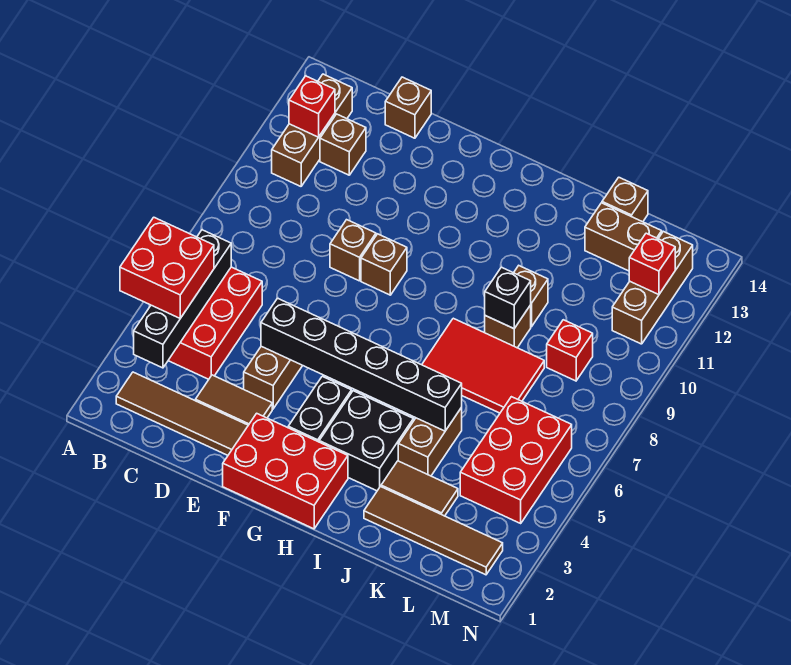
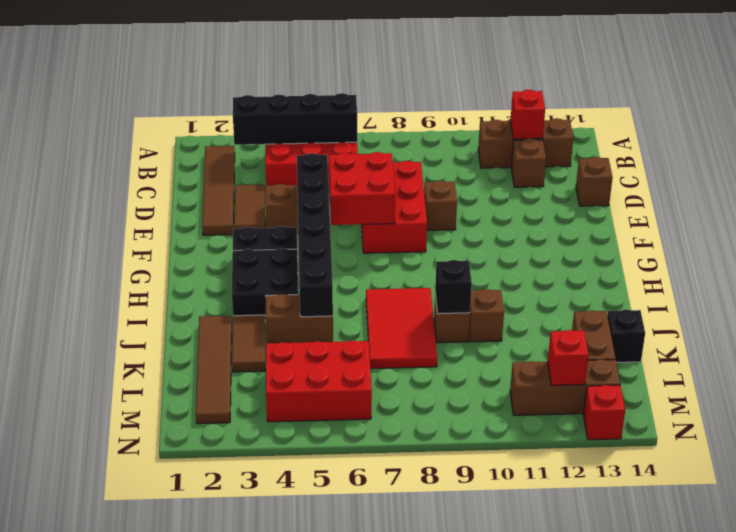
red brick A4:B5 level 3 -> red brick E6:F7 level 2
red brick F1:H2 level 1 -> red brick D7:F8 level 1
brown brick F9 level 1 -> none
brown brick K14 level 1 -> black brick K14 level 1
red brick L9 level 1 -> red brick N13 level 1

